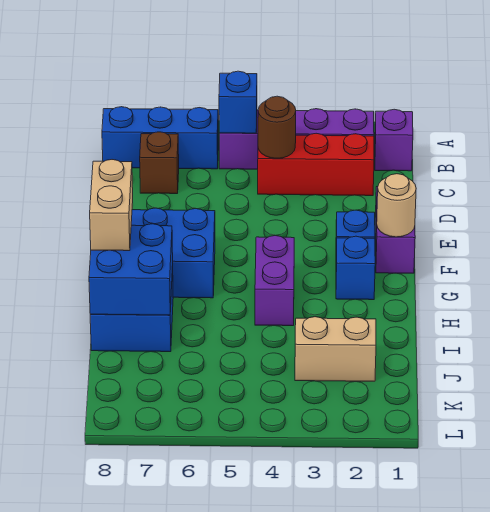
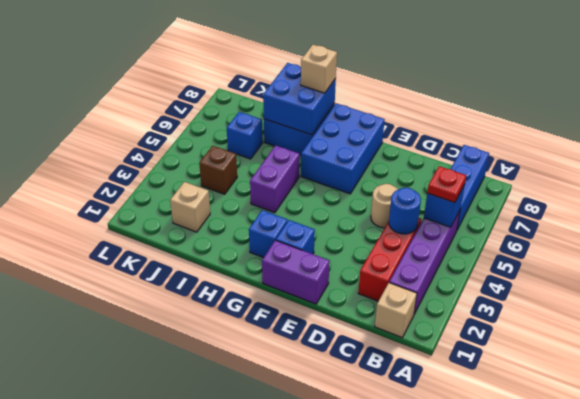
purple brick B1 level 1 -> tan brick B1 level 1
none -> red plate B5 level 3
brown round brick C4 level 2 -> blue round brick C4 level 2
brown brick C7 level 1 -> brown brick J4 level 1
tan round brick F1 level 2 -> tan round brick D5 level 1
purple brick G4:H4 level 1 -> purple brick H4:H5 level 1
tan brick G8:H8 level 3 -> tan brick H8 level 3
tan brick J2:J3 level 1 -> tan brick J2 level 1
none -> blue brick J6 level 1

